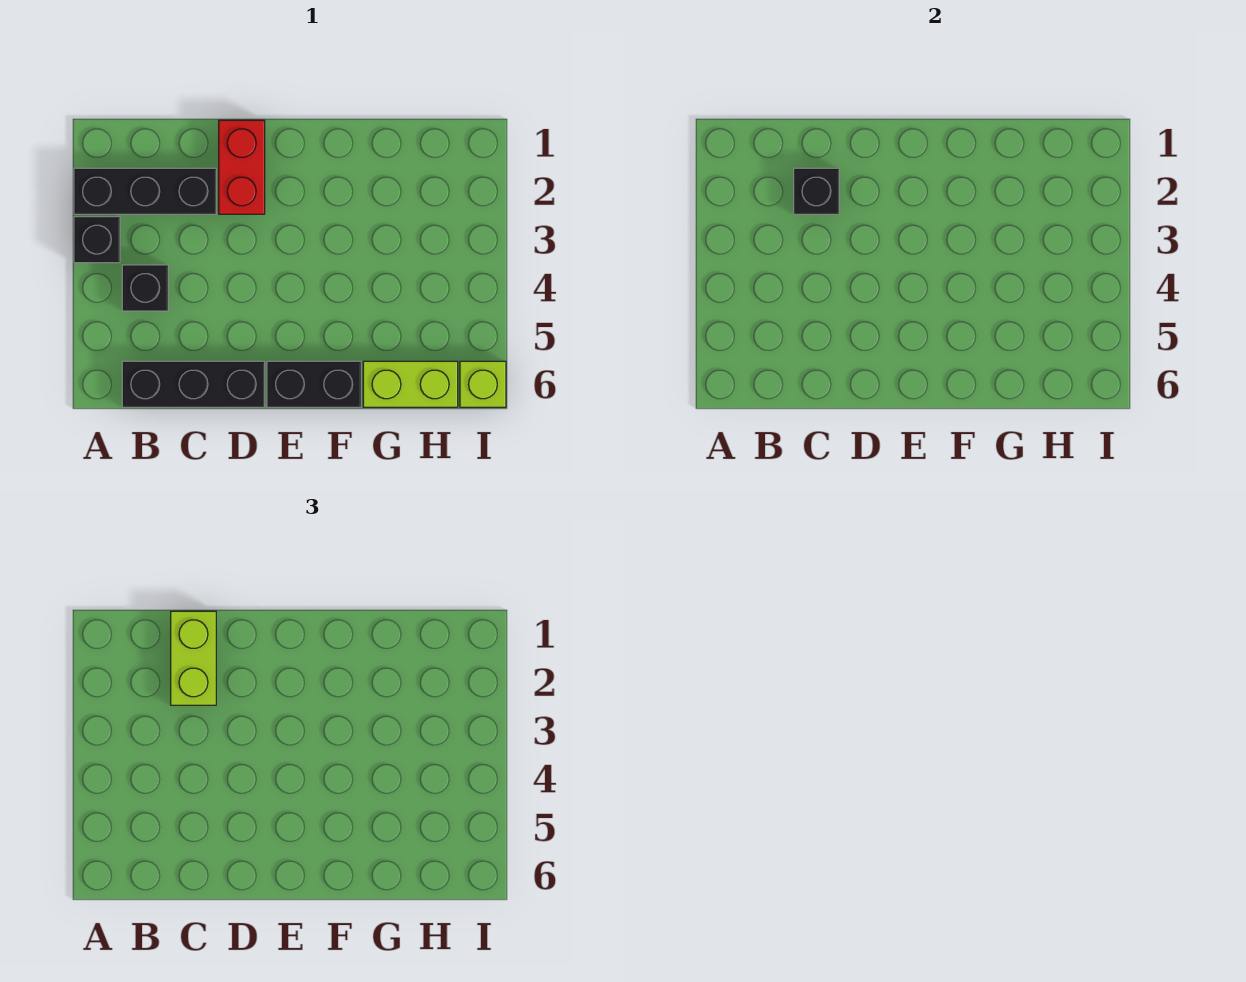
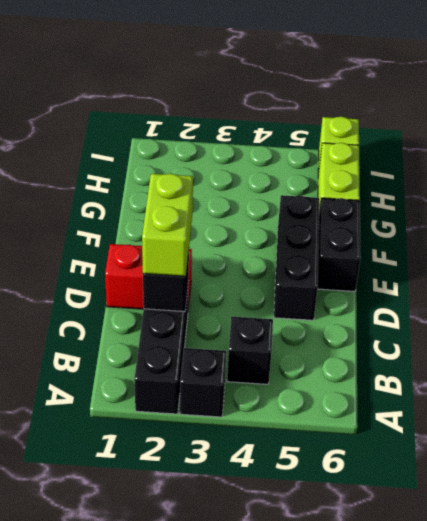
black brick B6:D6 level 1 -> black brick D5:F5 level 1
lime brick C1:C2 level 3 -> lime brick C2:D2 level 3

